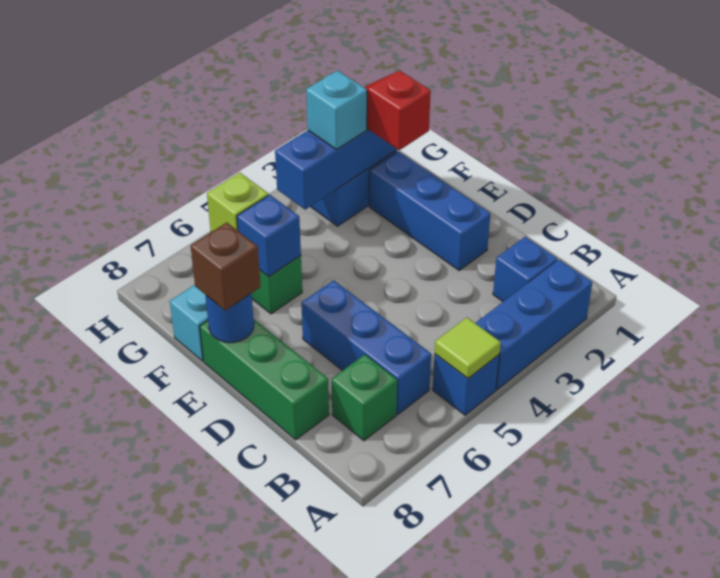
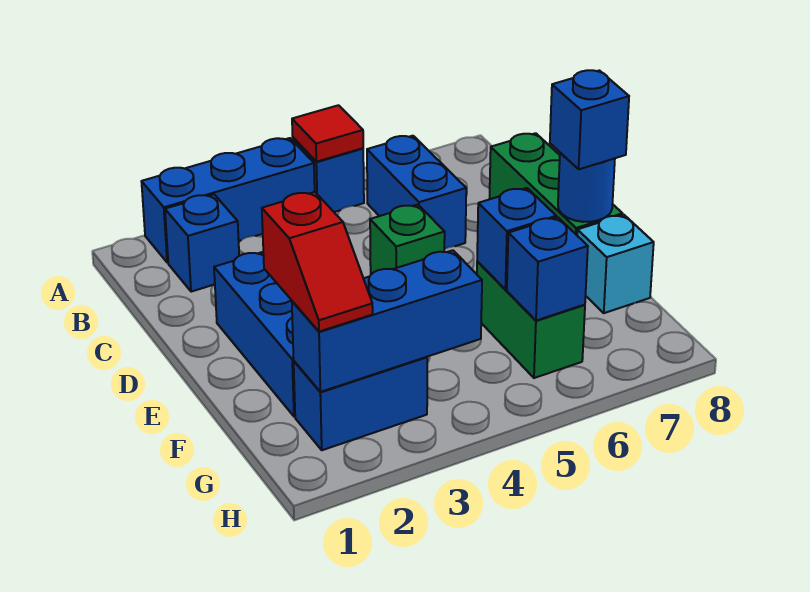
lime tile A5 level 2 -> red tile A5 level 2
blue brick B6:D6 level 1 -> blue brick B6:C6 level 1
green brick B7 level 1 -> green brick D5 level 1
brown brick E8 level 3 -> blue brick E8 level 3
cyan brick G3 level 3 -> none
lime brick G6 level 2 -> blue brick G6 level 2

